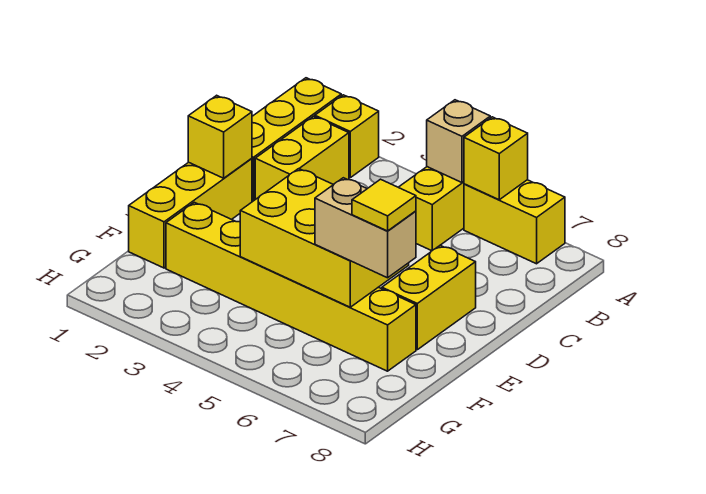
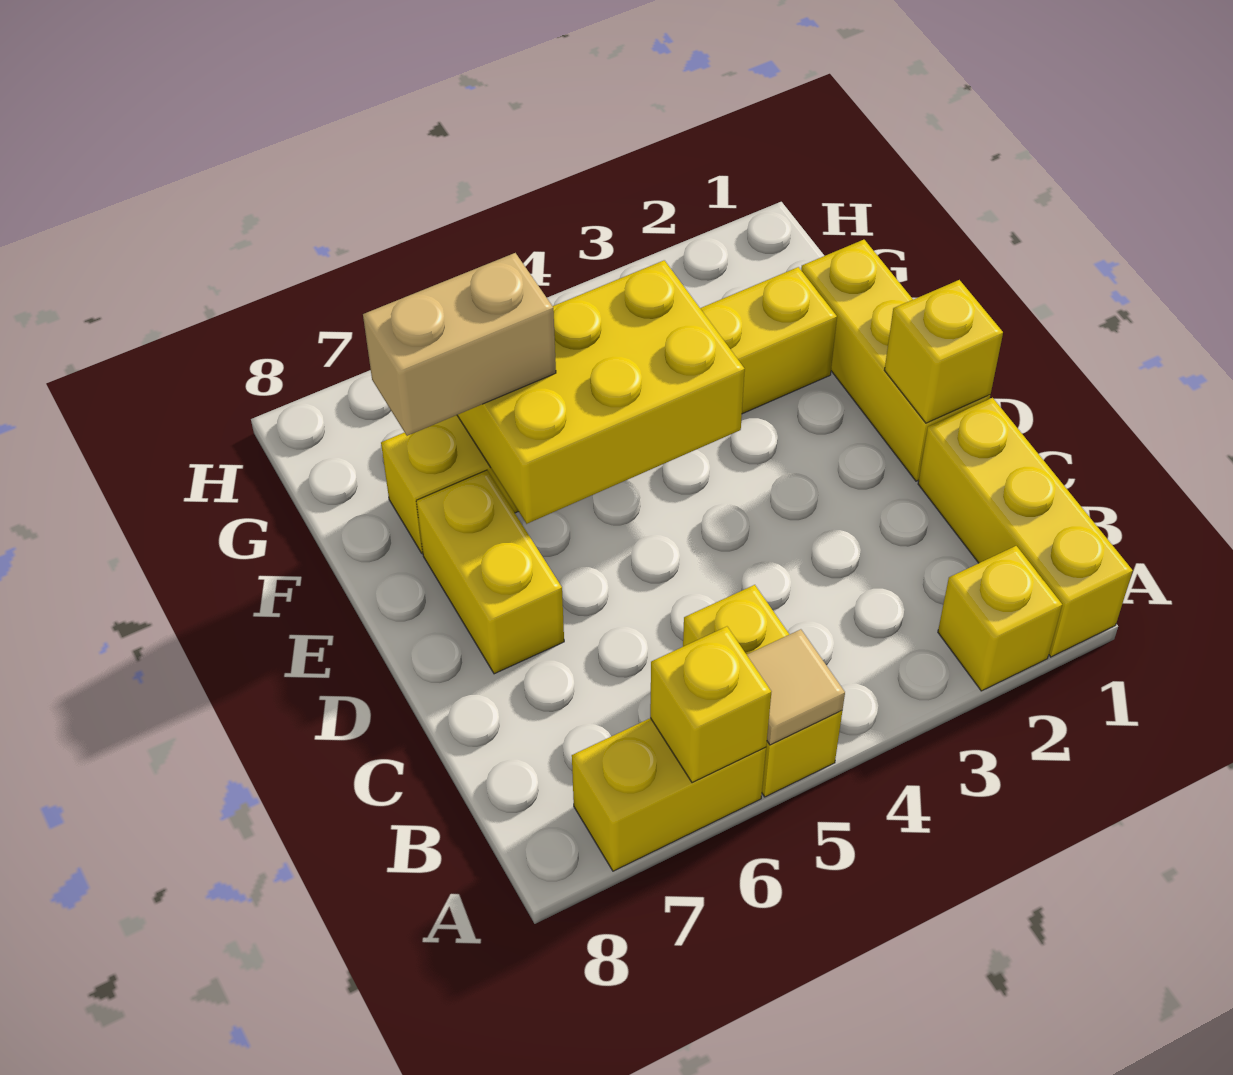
tan brick A5 level 2 -> tan tile A5 level 2
yellow brick B2:C2 level 1 -> none
yellow tile F7 level 4 -> none

